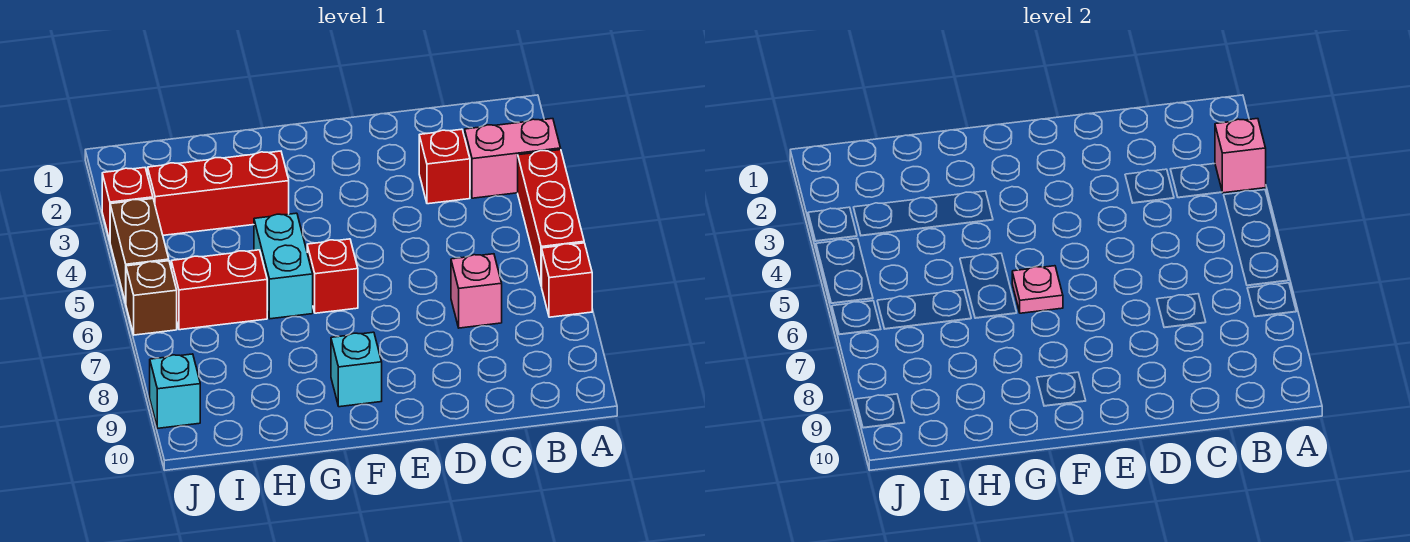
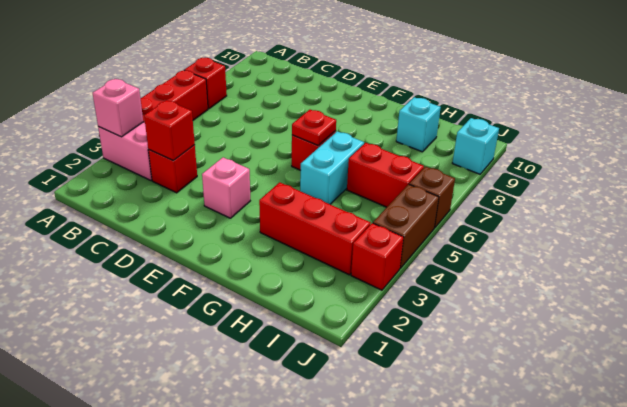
none -> red brick C3 level 2
pink brick C7 level 1 -> pink brick E3 level 1
pink plate F6 level 2 -> red plate F6 level 2
cyan brick F9 level 1 -> cyan brick H9 level 1

